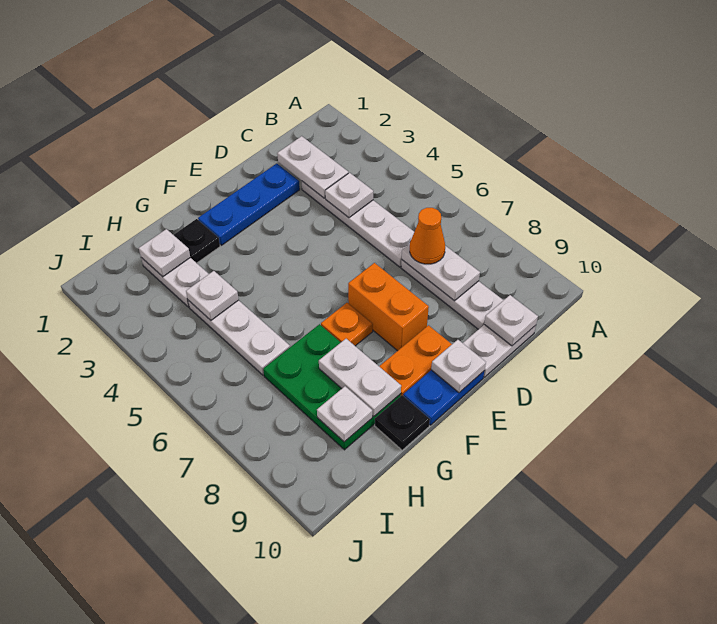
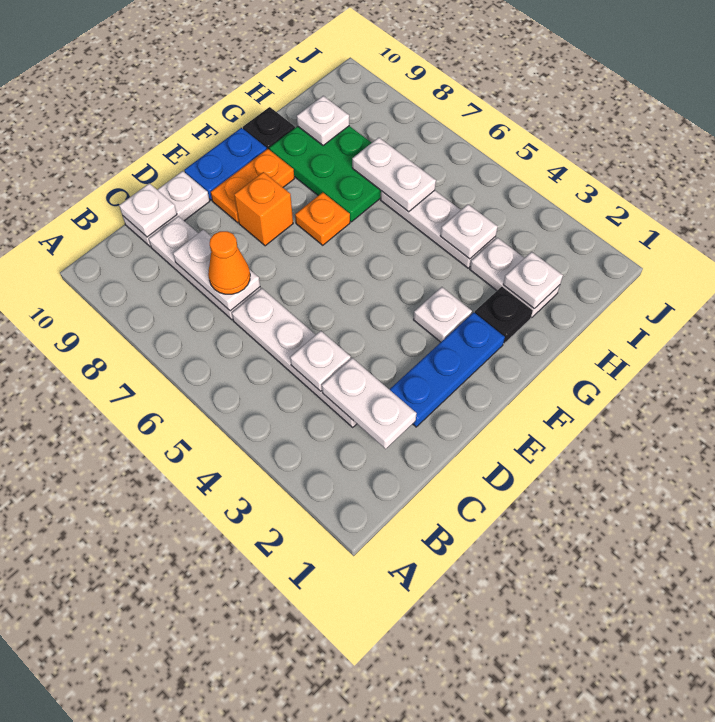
orange brick E7:E8 level 1 -> orange brick E8 level 1
white plate E10 level 2 -> white plate F3 level 1
white plate G8:G9 level 2 -> white plate H6:H7 level 2

